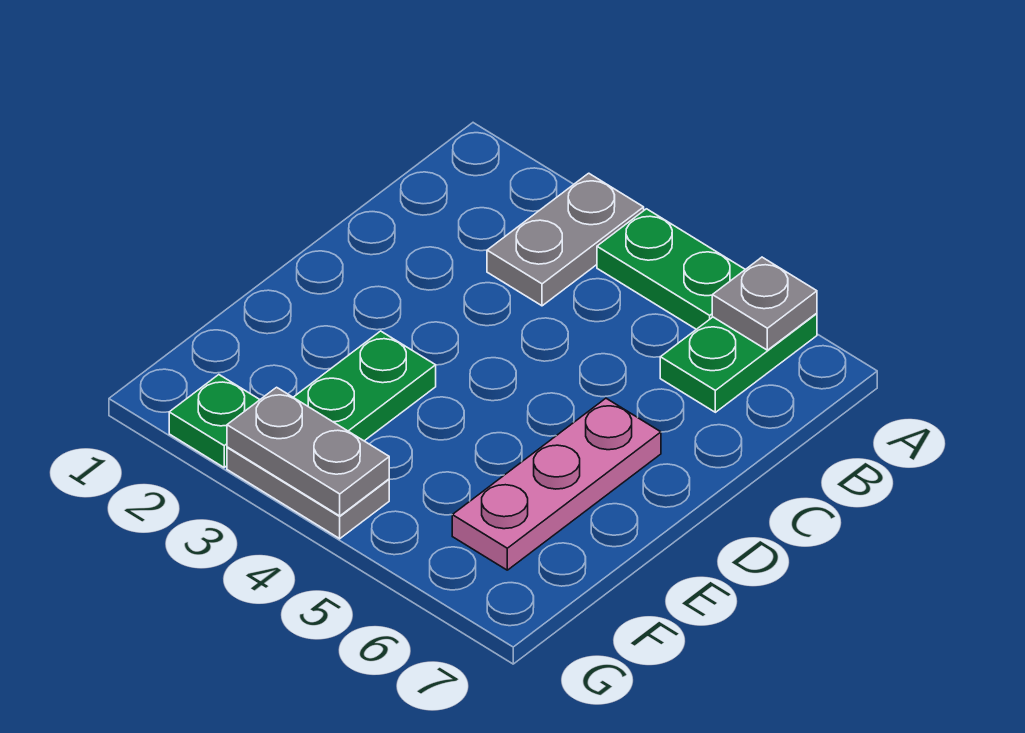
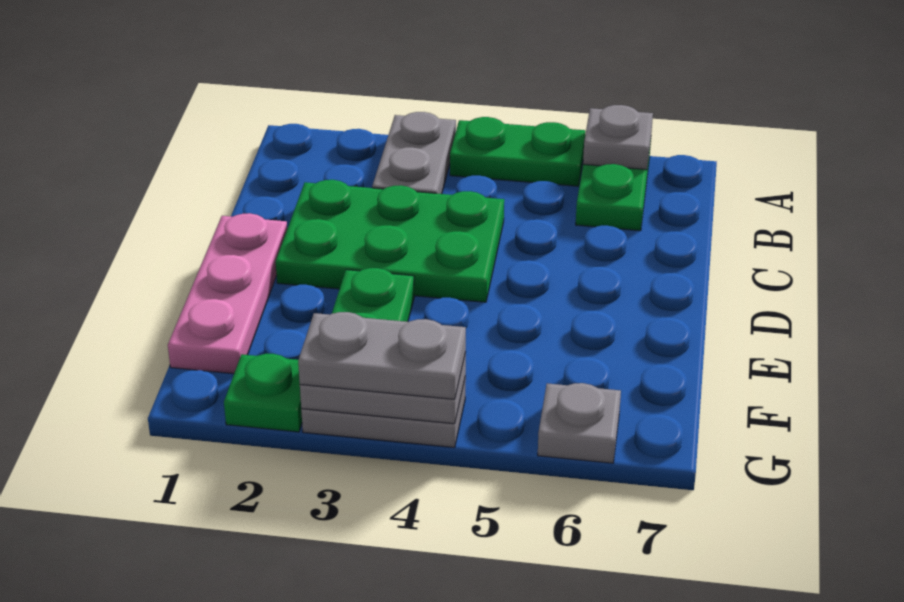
none -> green plate C2:D4 level 1
pink plate D6:F6 level 1 -> pink plate D1:F1 level 1
none -> grey plate G3:G4 level 3
none -> grey plate G6 level 1

